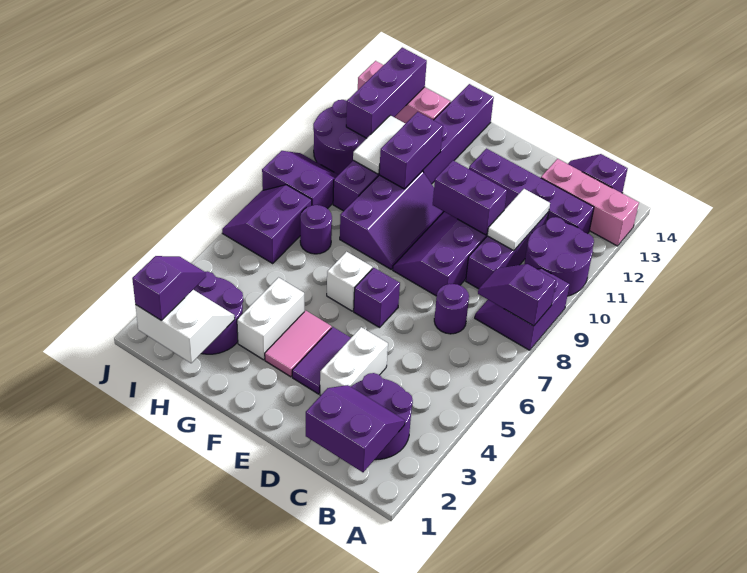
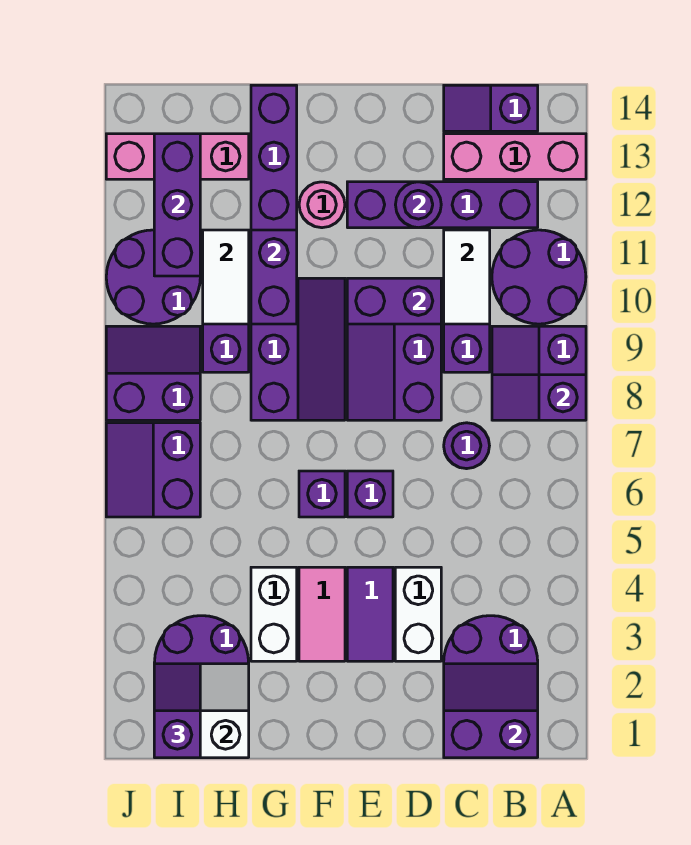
white brick F6 level 1 -> purple brick F6 level 1
none -> pink round brick F12 level 1
purple round brick H7 level 1 -> purple round brick D12 level 2

